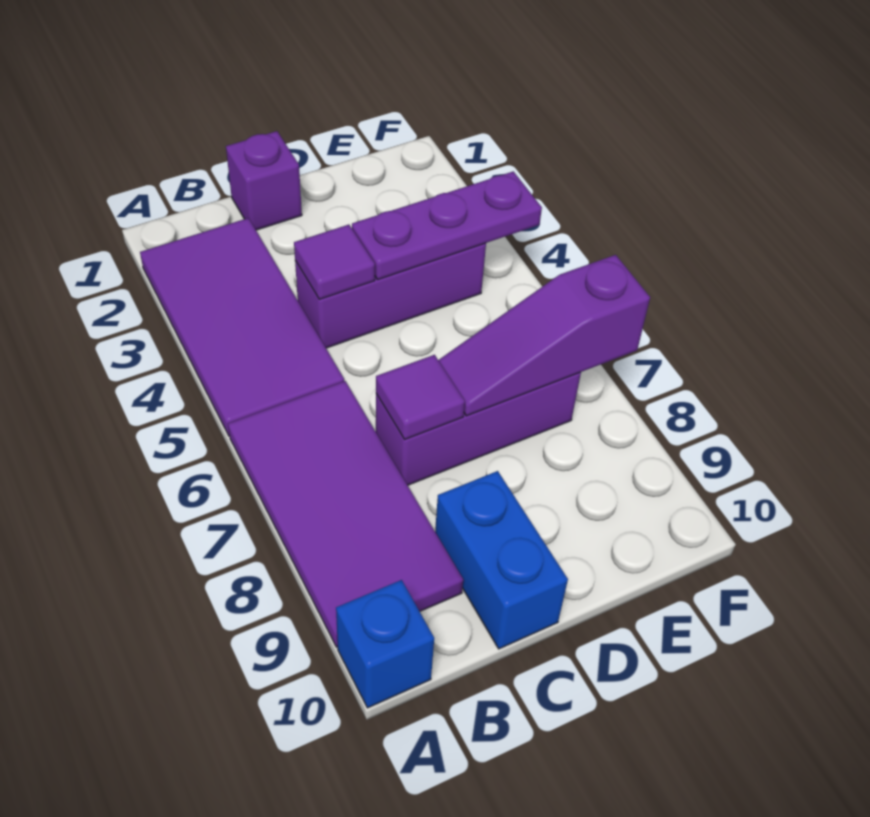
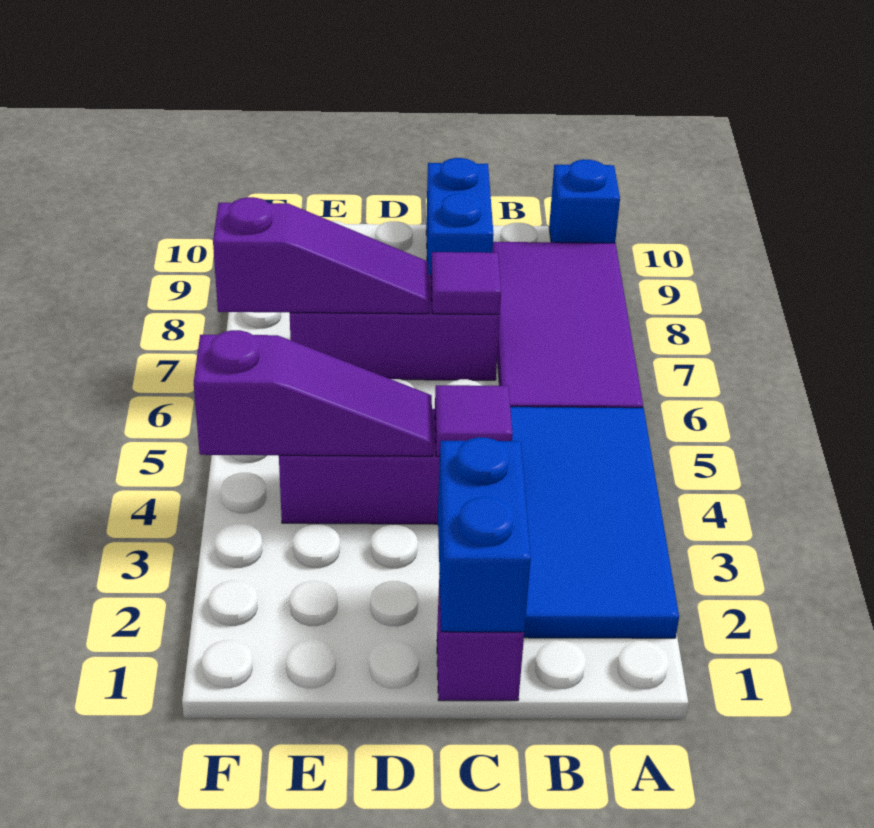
purple tile A2:B5 level 1 -> blue tile A2:B5 level 1
none -> blue brick C1:C2 level 2
purple plate D4:F4 level 2 -> purple slope D4:F4 level 2 top F

